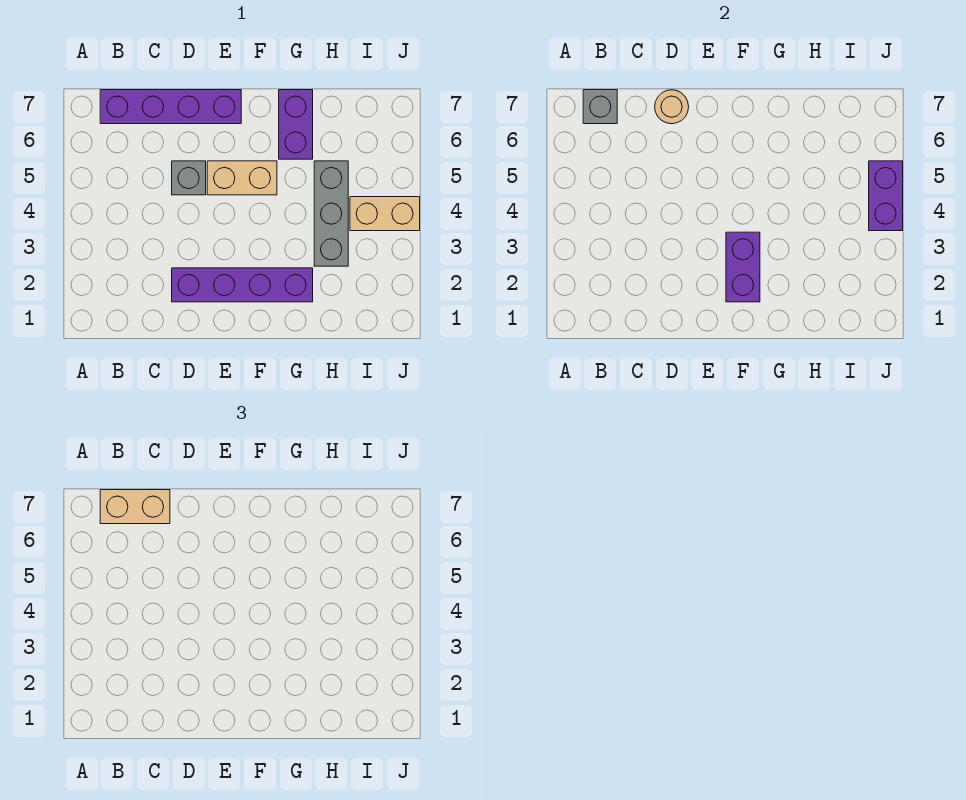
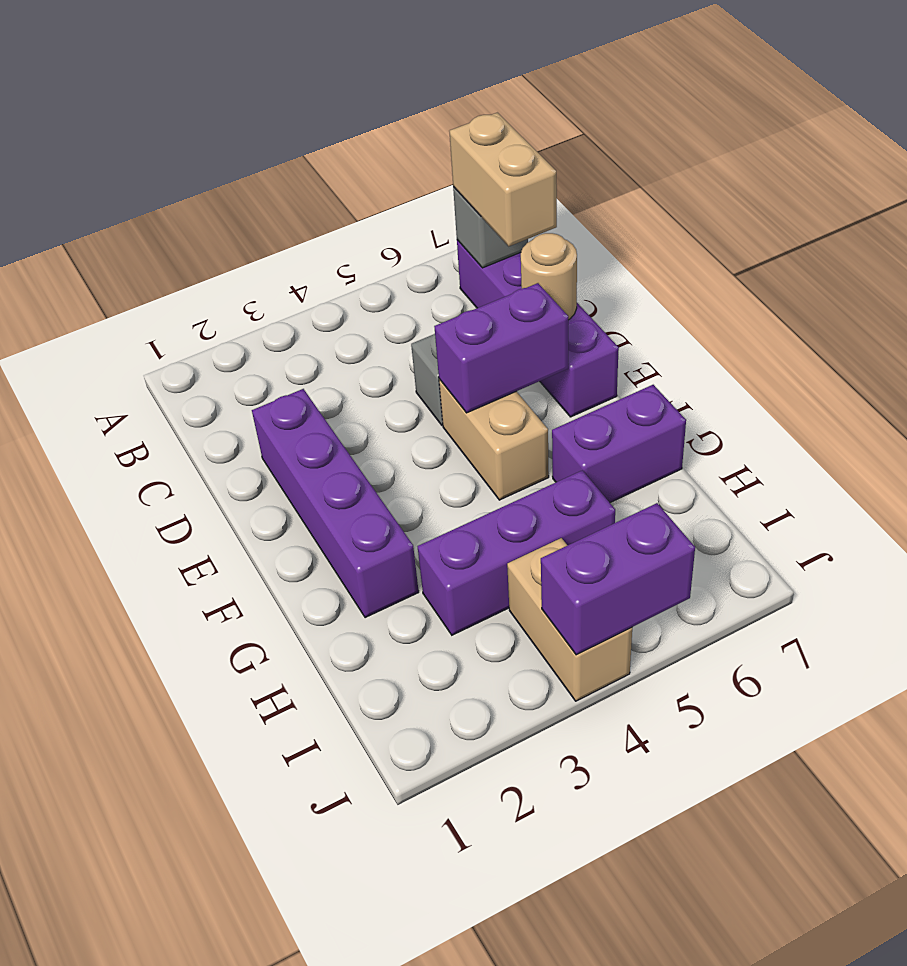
purple brick F2:F3 level 2 -> purple brick E5:E6 level 2
grey brick H3:H5 level 1 -> purple brick H3:H5 level 1

